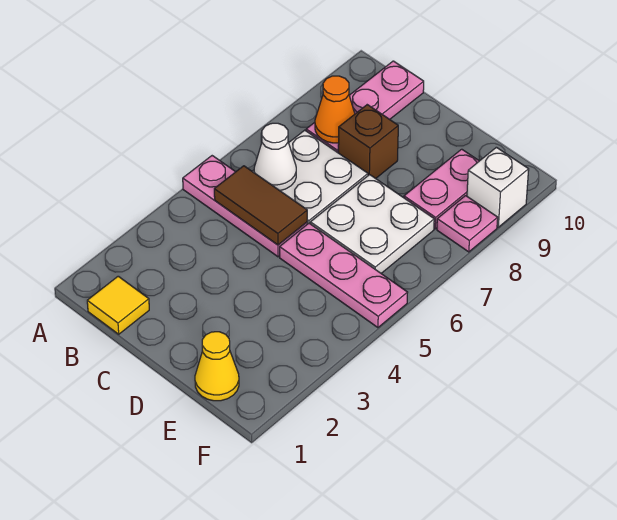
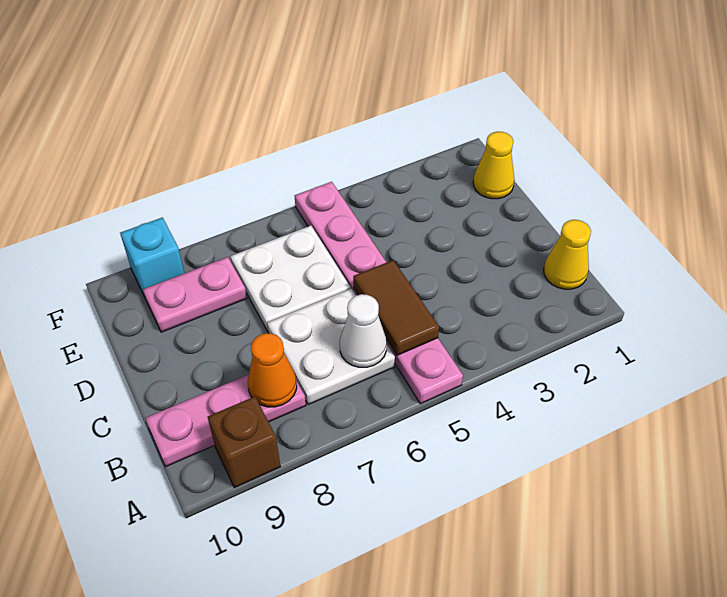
yellow tile B1 level 1 -> yellow cone B1 level 1
brown brick C8 level 1 -> brown brick A9 level 1
pink plate F8 level 1 -> none
white brick F9 level 1 -> cyan brick F9 level 1

